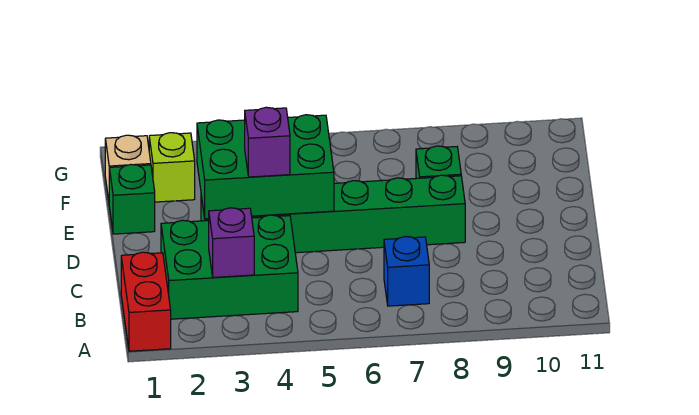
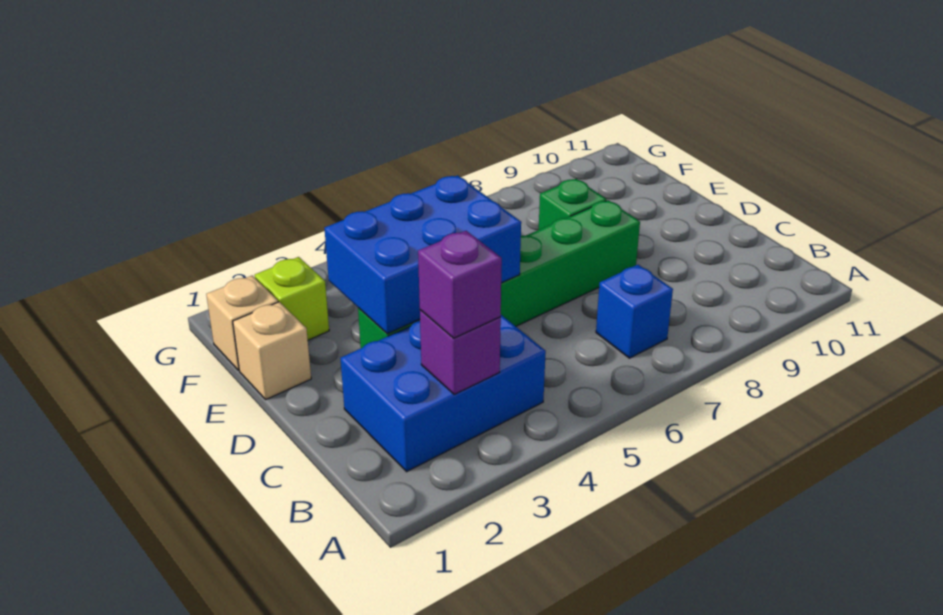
red brick A1:B1 level 1 -> none
green brick B2:C4 level 1 -> blue brick B2:C4 level 1
green brick D3:E5 level 2 -> blue brick D3:E5 level 2
purple brick D4 level 3 -> purple brick B3 level 3
green brick E1 level 1 -> tan brick E1 level 1

